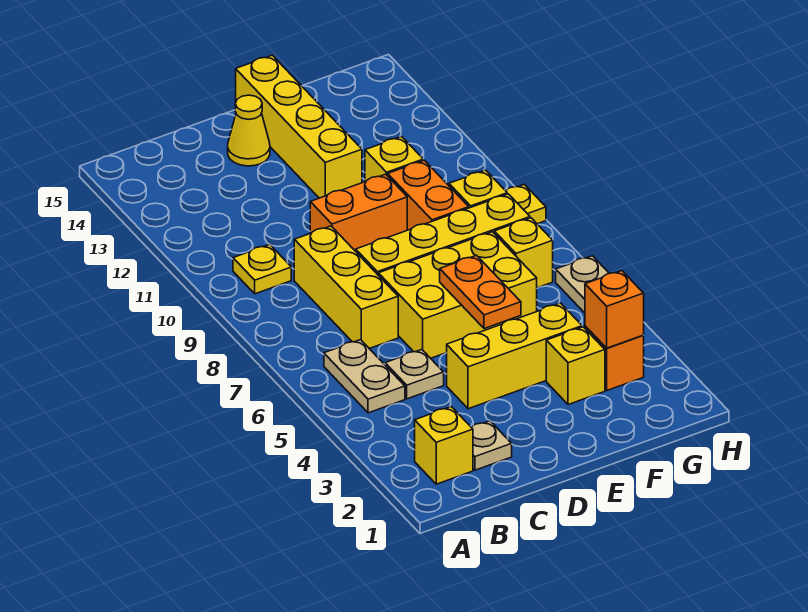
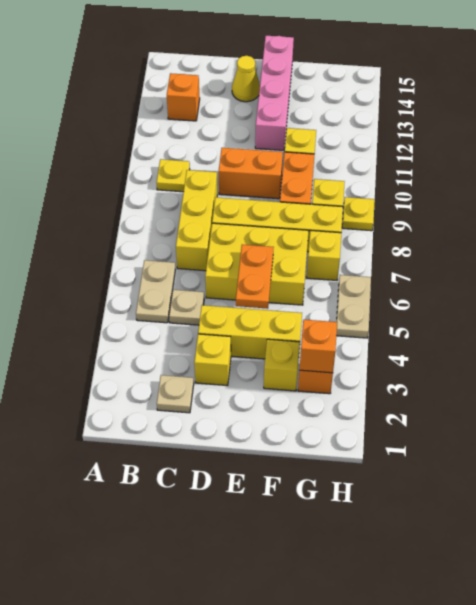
yellow brick B2 level 1 -> yellow brick D3 level 1
none -> orange brick B13 level 1
yellow brick E12:E15 level 1 -> pink brick E12:E15 level 1

